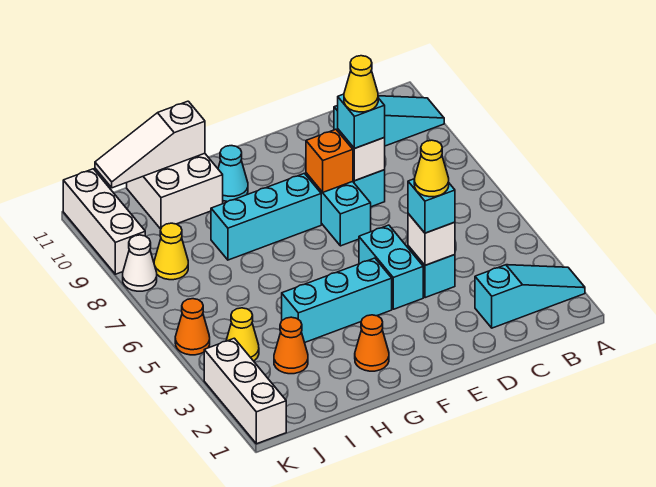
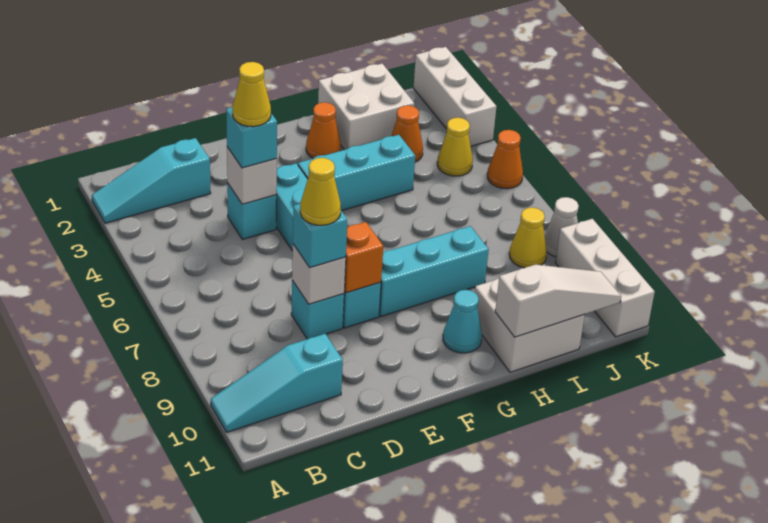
none -> white brick H1:I2 level 1

